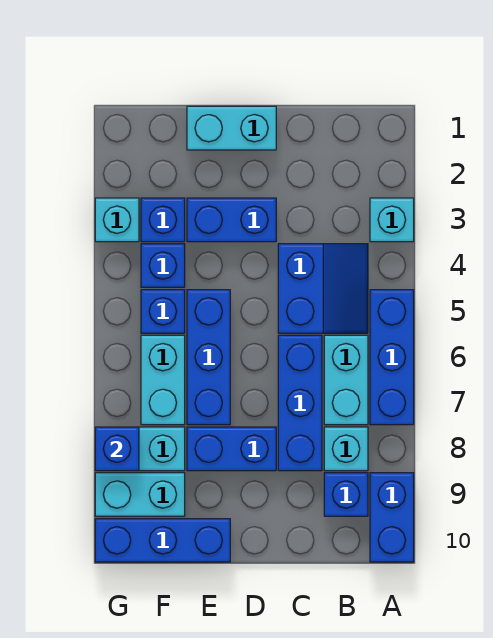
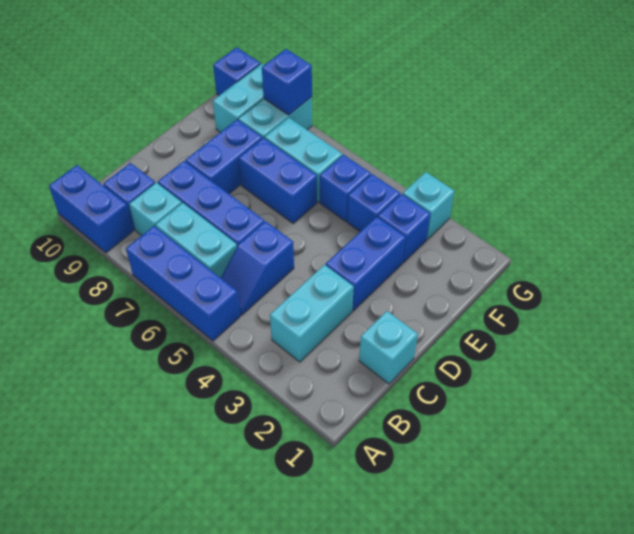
cyan brick A3 level 1 -> cyan brick C1 level 1
blue slope B4:C5 level 1 top C -> blue slope B5:C5 level 1 top C
cyan brick D1:E1 level 1 -> cyan brick B3:C3 level 1
blue brick E5:E7 level 1 -> blue brick E6:E7 level 1
blue brick E10:G10 level 1 -> blue brick G10 level 1

